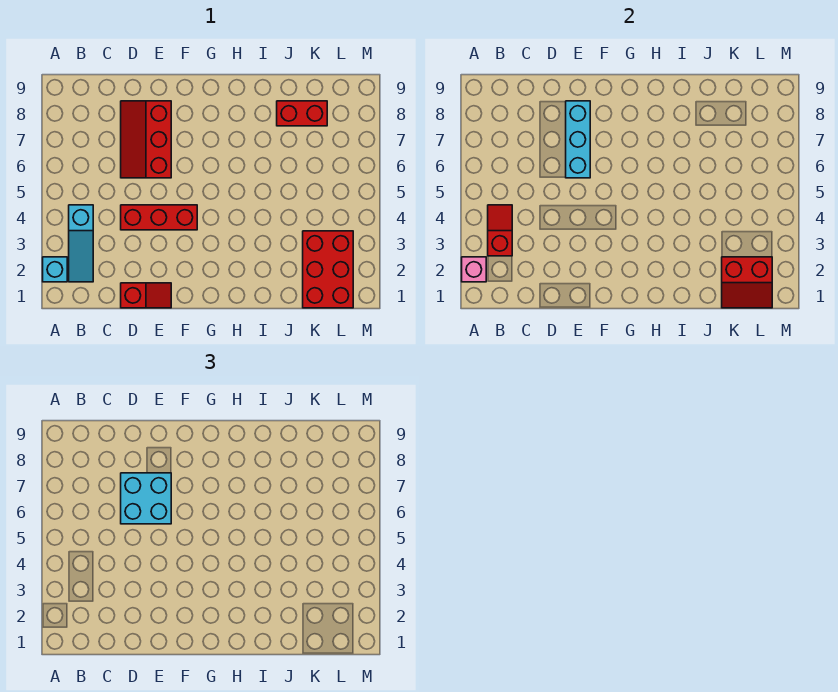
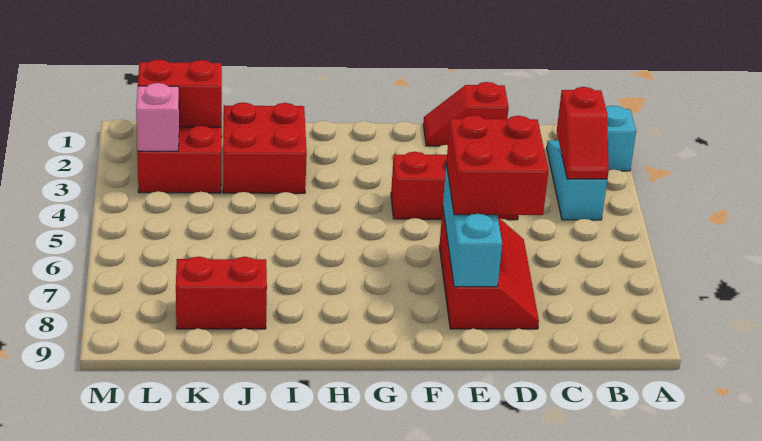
pink brick A2 level 2 -> pink brick L3 level 2
cyan brick D6:E7 level 3 -> red brick D6:E7 level 3
none -> red brick I2:J3 level 1

